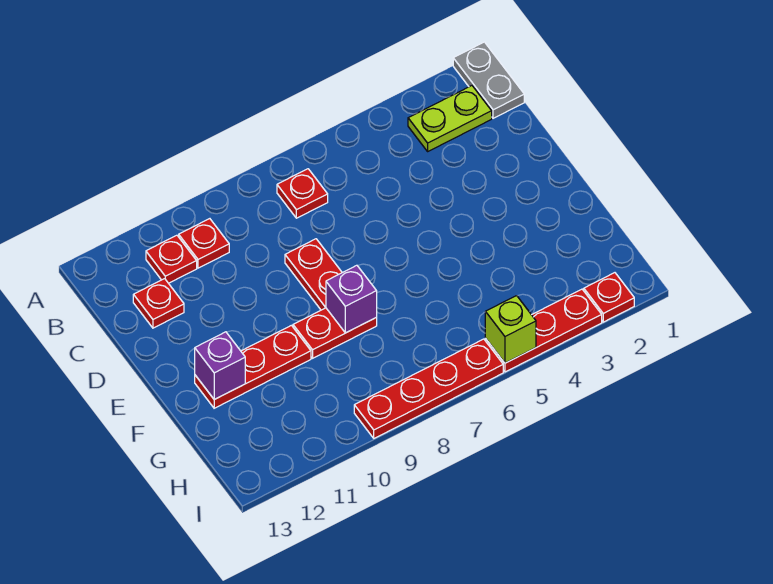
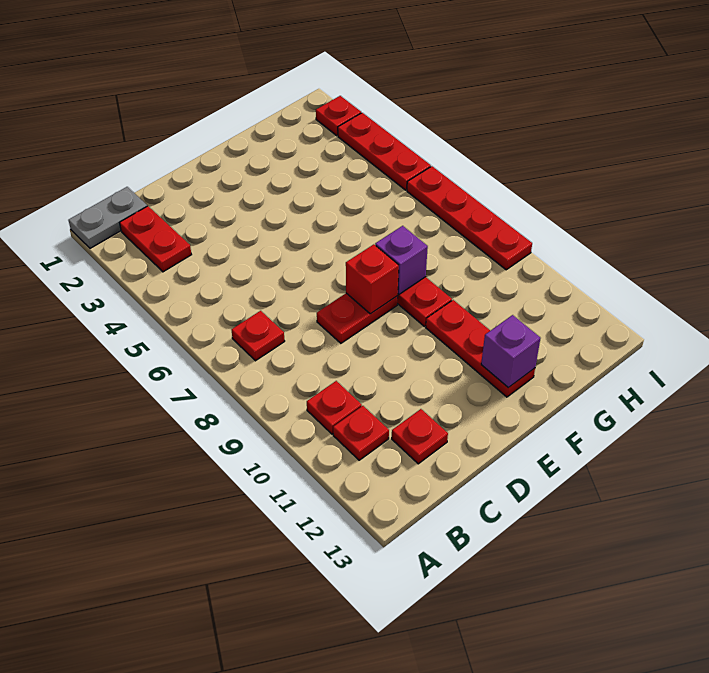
lime plate B2:B3 level 1 -> red plate B2:B3 level 1
none -> red brick E8 level 2
lime brick I5 level 2 -> none

